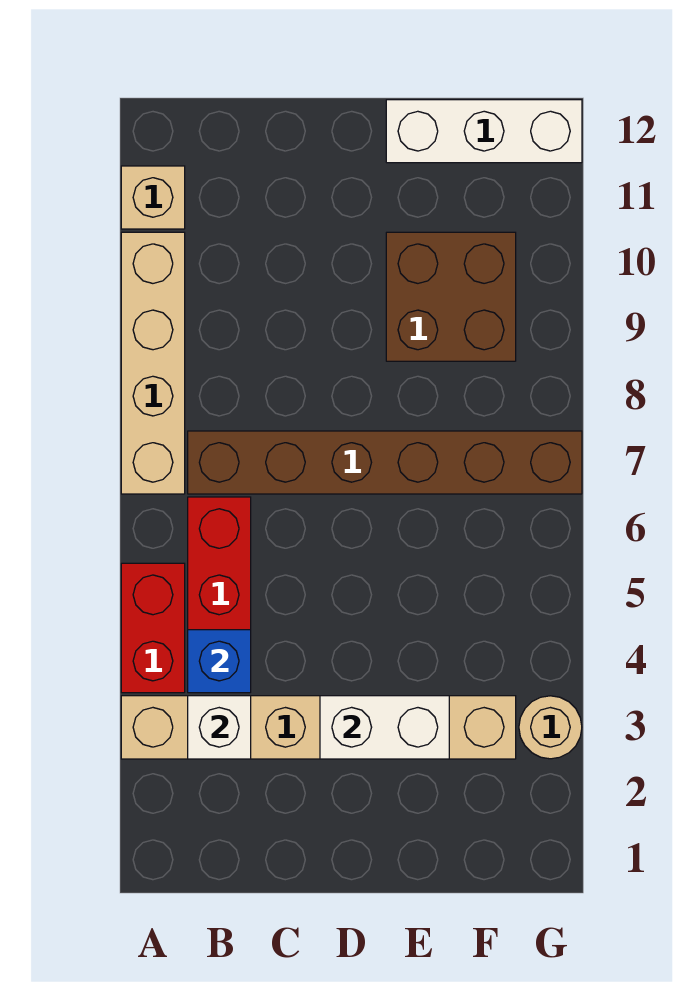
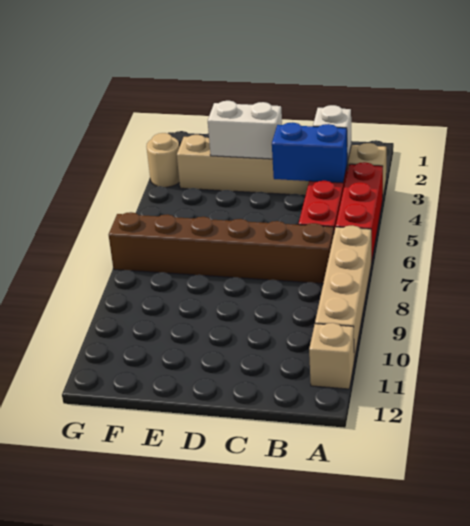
red brick A4:A5 level 1 -> red brick A4:A6 level 1
blue brick B4 level 2 -> blue brick B4:C4 level 2
brown brick E9:F10 level 1 -> none
white brick E12:G12 level 1 -> none

